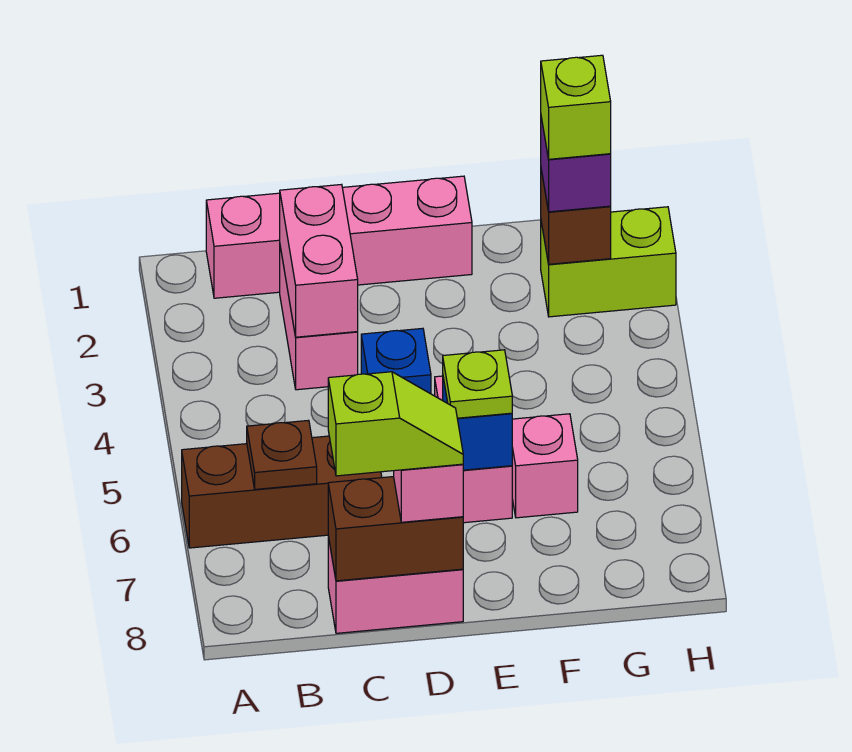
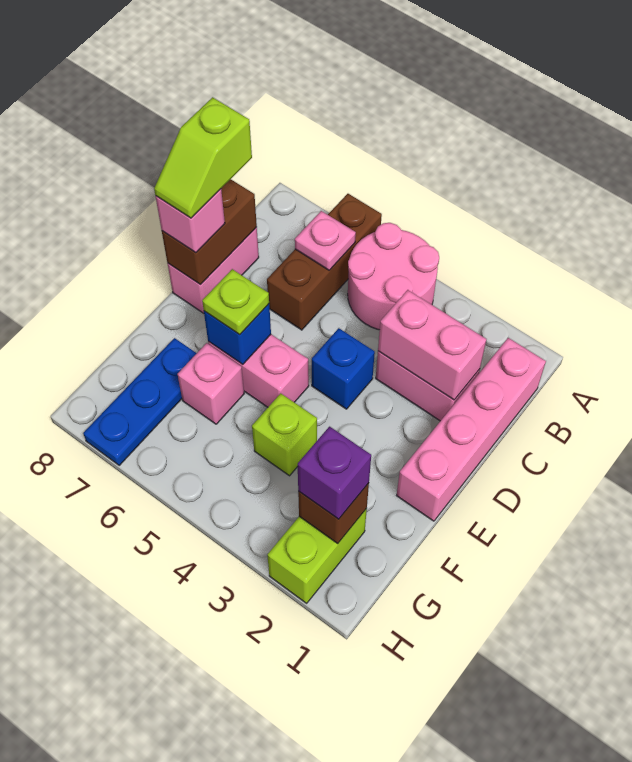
none -> pink round brick A4:B5 level 1
brown plate B6 level 2 -> pink plate B6 level 2
none -> blue plate F7:H7 level 1
lime brick G2 level 4 -> lime brick F4 level 1

